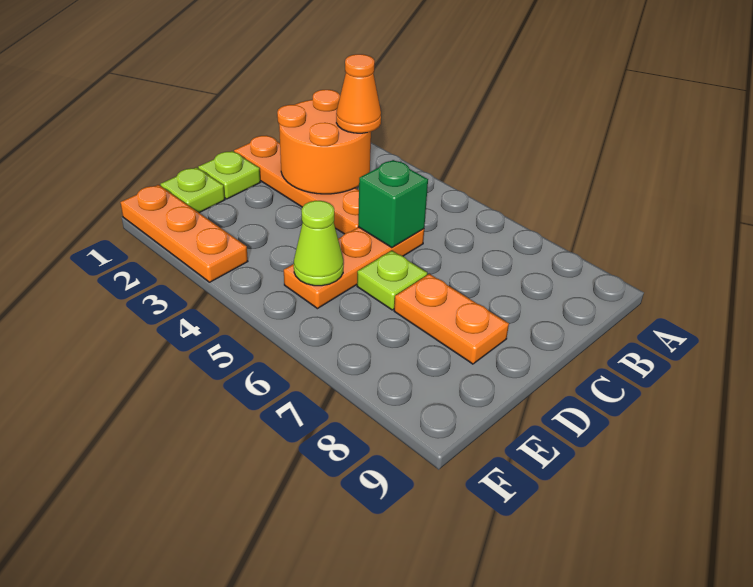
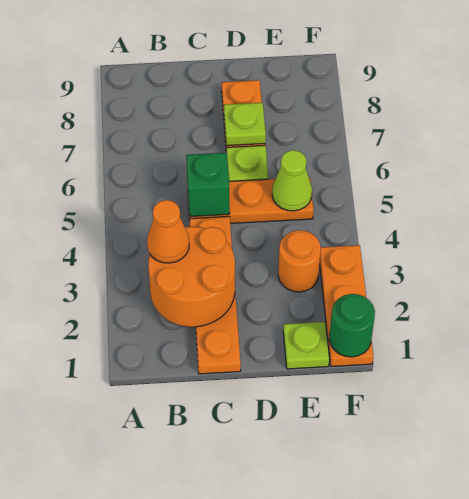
lime plate D1 level 1 -> lime plate D7 level 2
none -> orange round brick E3 level 1
none -> green round brick F1 level 2

